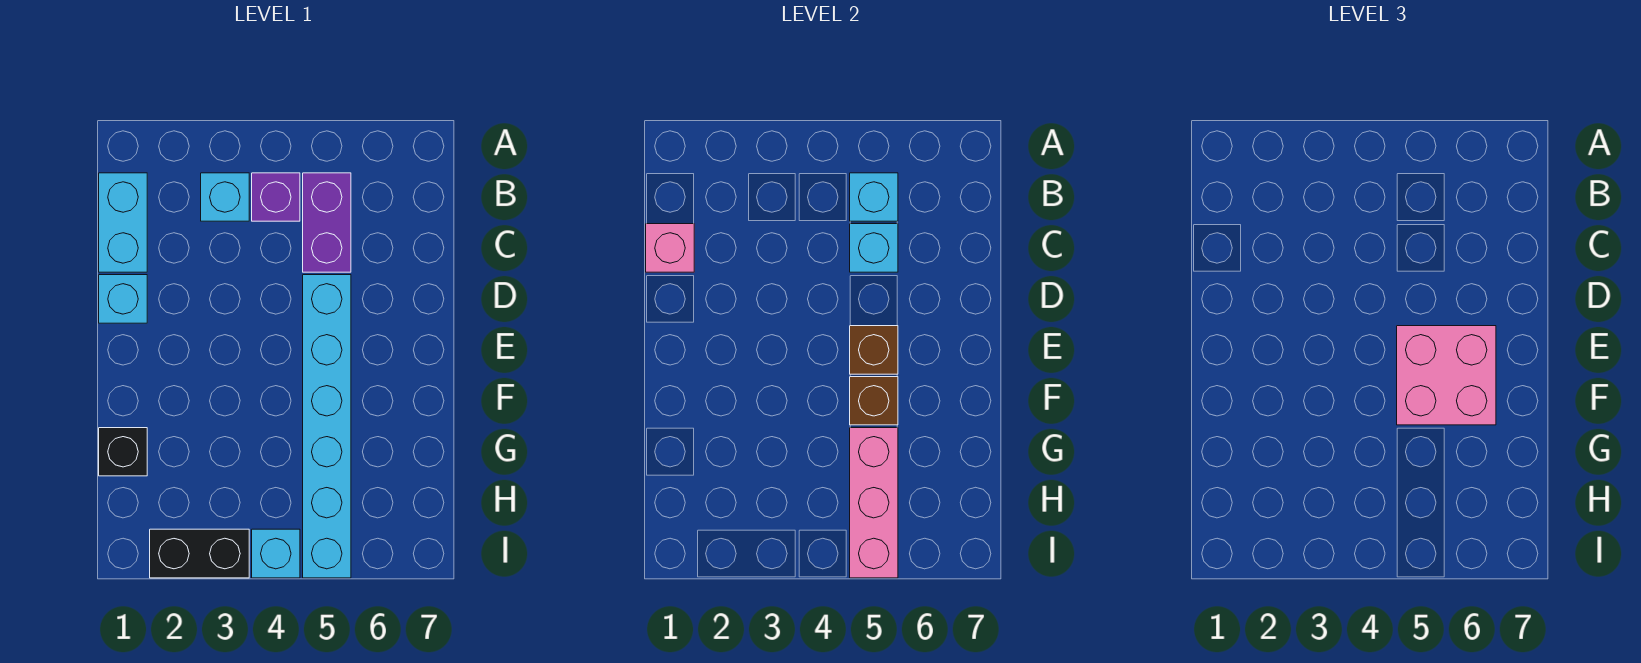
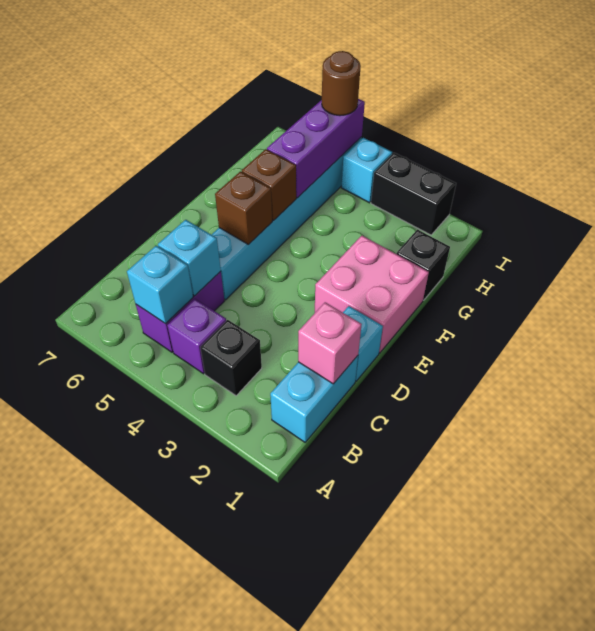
cyan brick B3 level 1 -> black brick B3 level 1
pink brick E5:F6 level 3 -> pink brick E1:F2 level 1
pink brick G5:I5 level 2 -> purple brick G5:I5 level 2
none -> brown round brick I5 level 3

